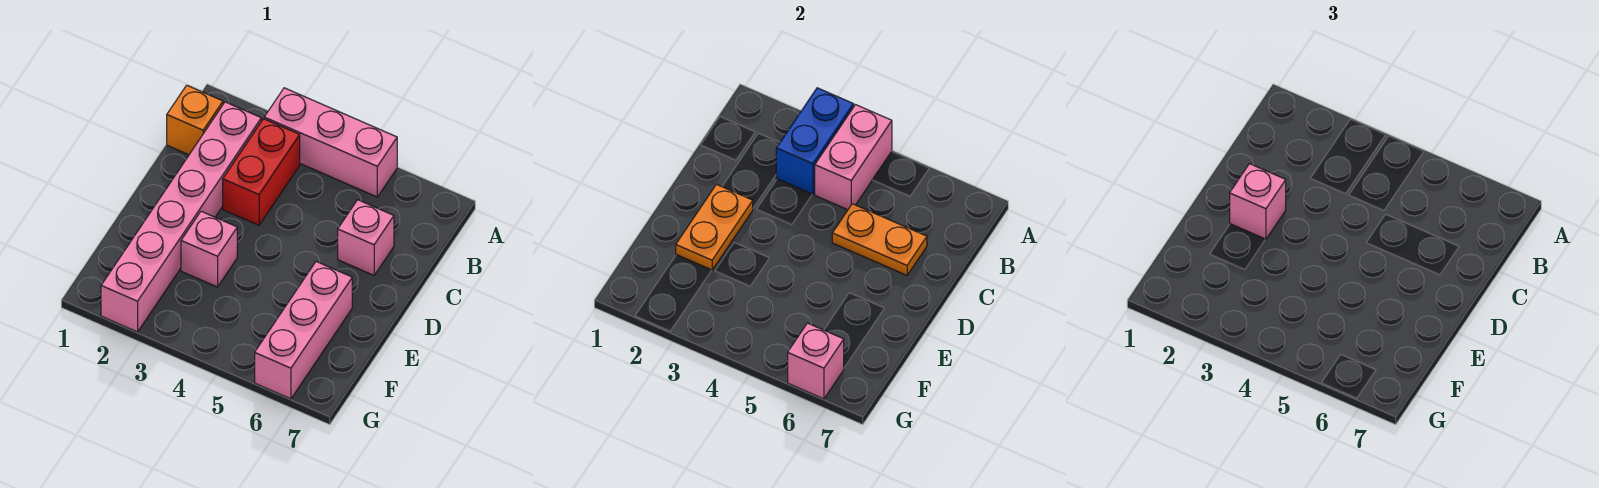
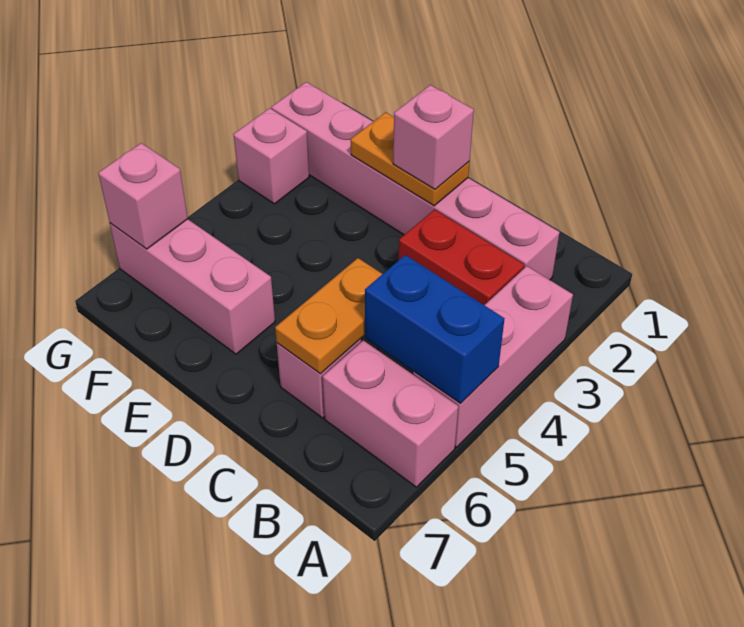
blue brick A3:B3 level 2 -> blue brick A5:B5 level 2
pink brick A4:B4 level 2 -> pink brick A6:B6 level 1
orange brick B1 level 1 -> none
pink brick E3 level 1 -> pink brick G3 level 1

